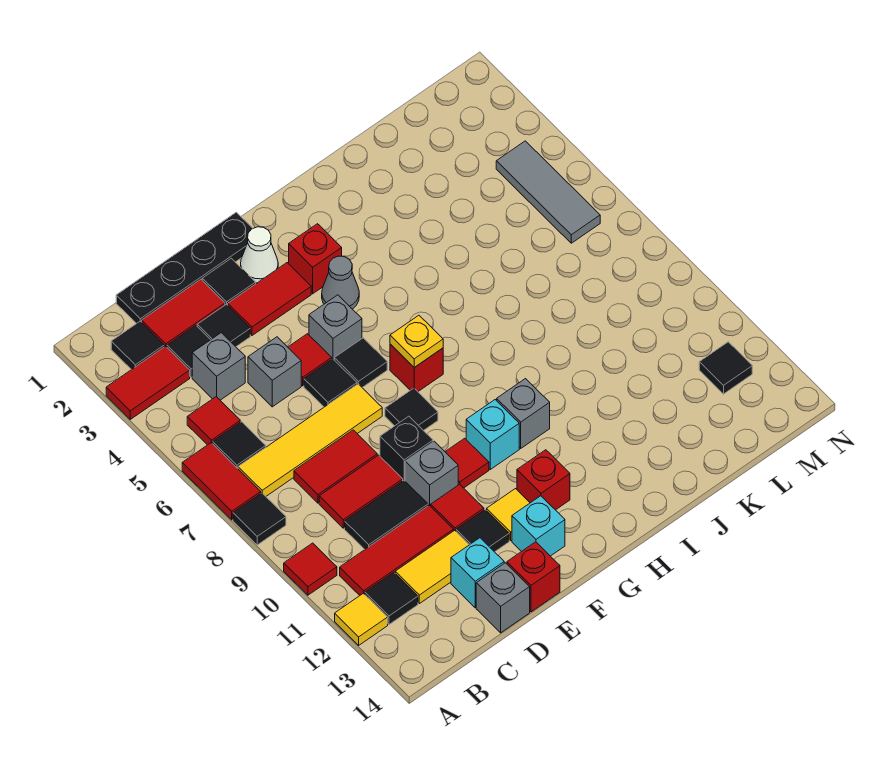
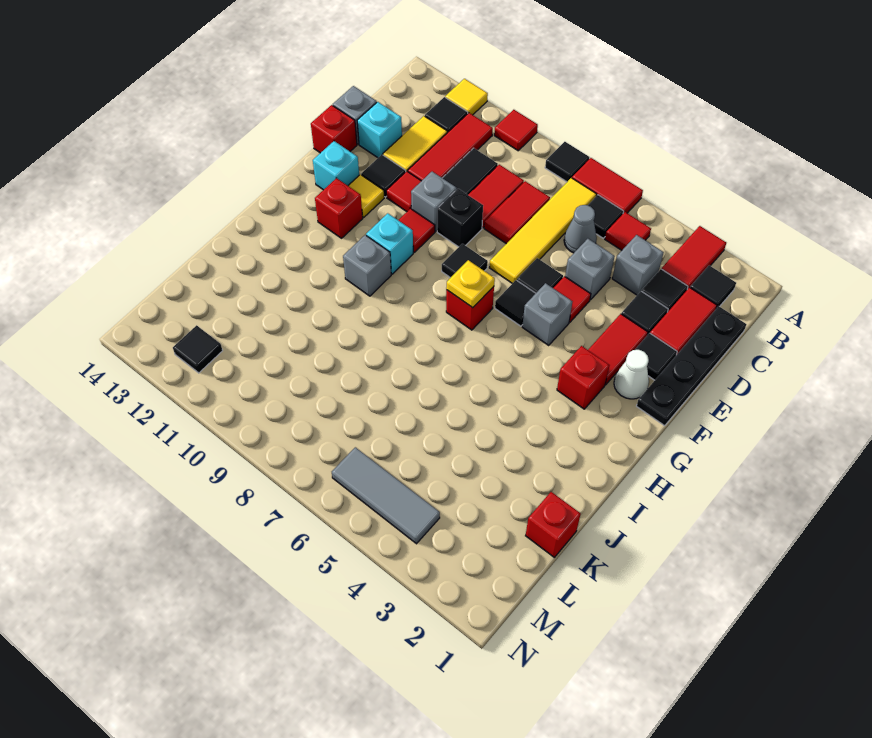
grey cone G4 level 1 -> grey cone C6 level 1
none -> red brick K1 level 1

